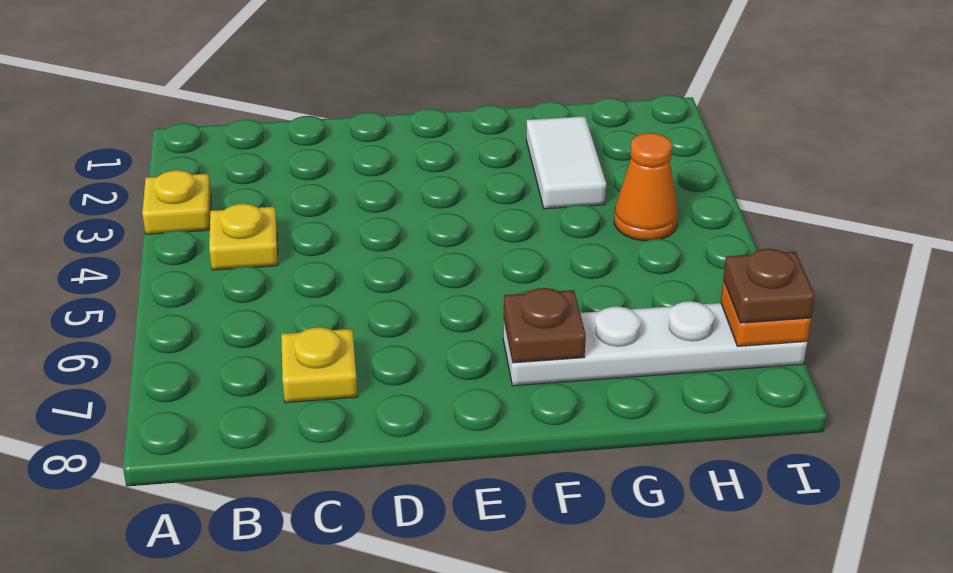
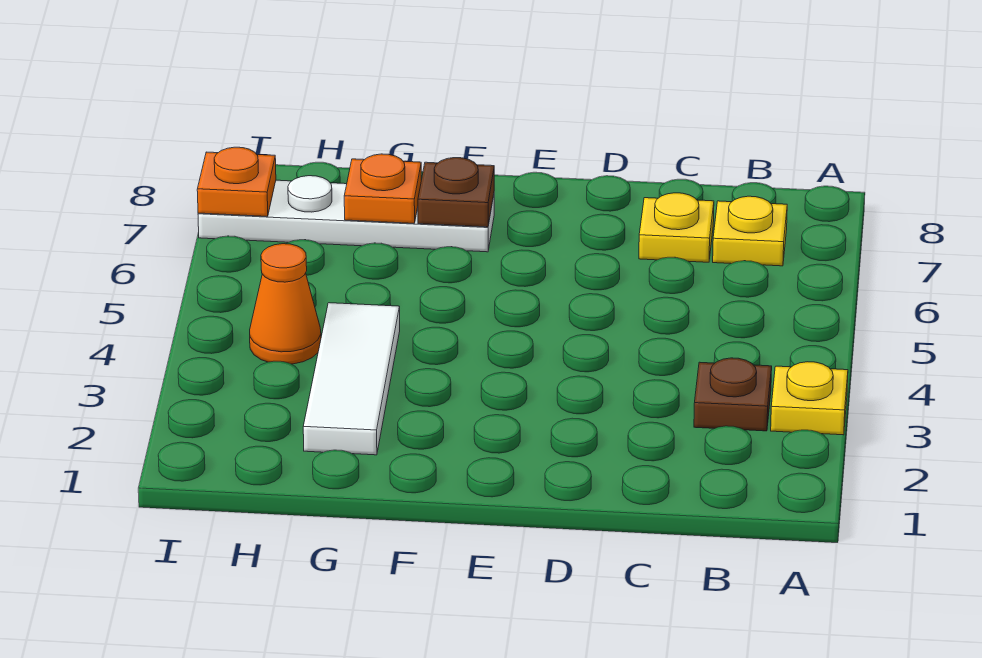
yellow plate B4 level 1 -> yellow plate B7 level 1
white tile G2:G3 level 1 -> white tile G2:G4 level 1
none -> orange plate G7 level 2
brown plate I7 level 3 -> brown plate B3 level 1

